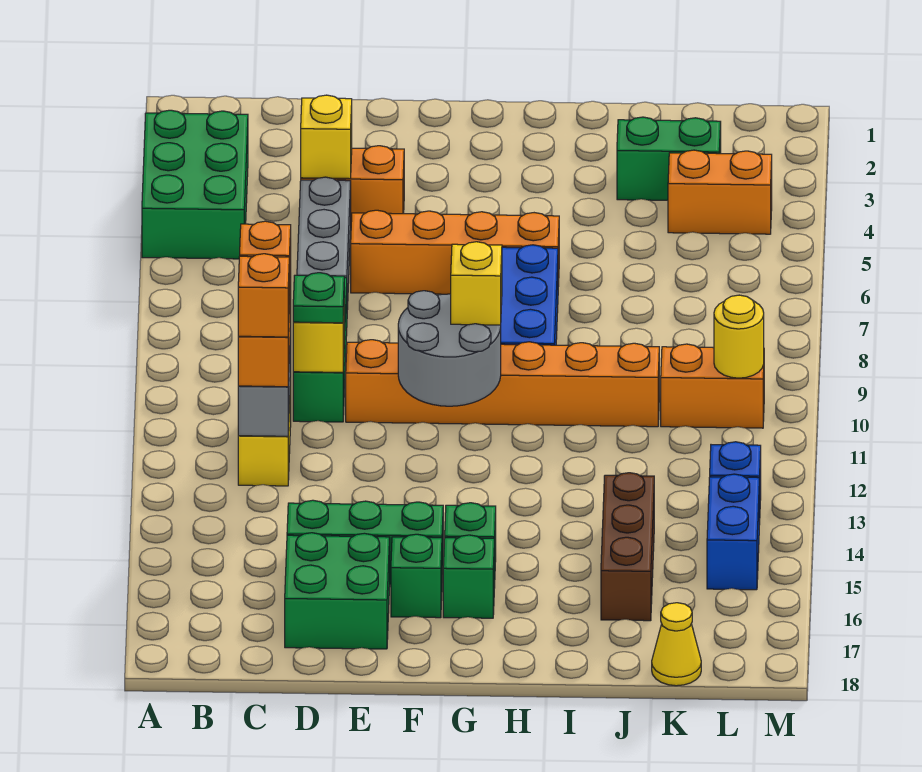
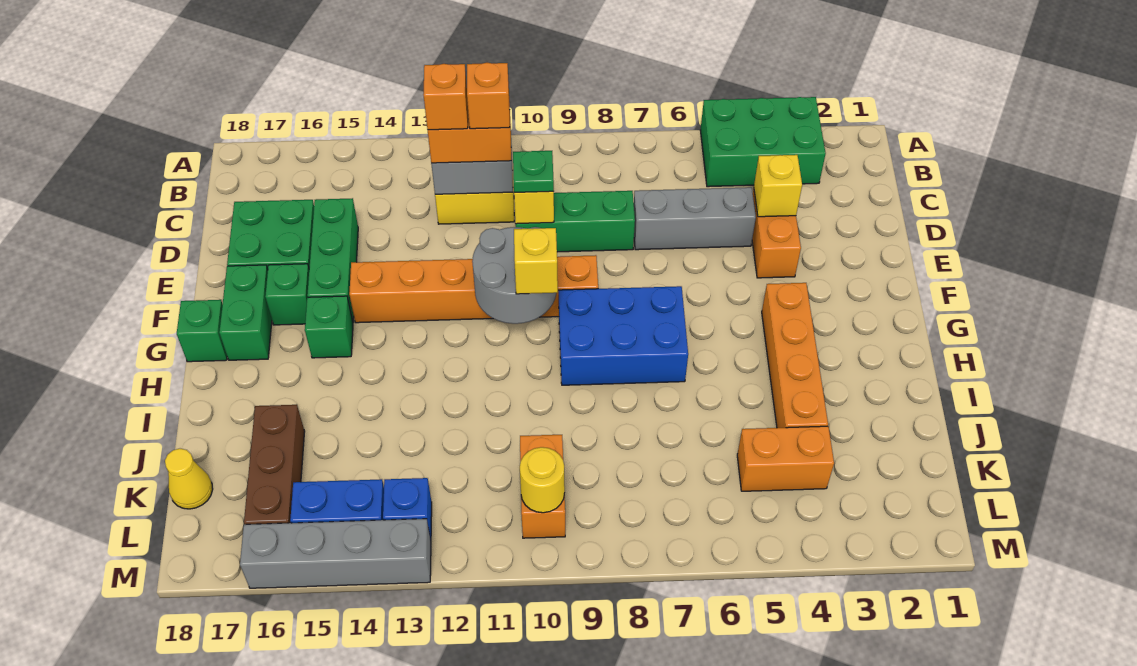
orange brick E6:H6 level 1 -> orange brick G4:J4 level 1
orange brick E10:J10 level 1 -> orange brick F9:F14 level 1
green brick G16 level 1 -> green brick G18 level 1
green brick J3:K3 level 1 -> green brick F17:G17 level 1
brown brick J14:J16 level 1 -> brown brick J16:L16 level 1
orange brick K4:L4 level 1 -> orange brick K4:K5 level 1
none -> grey brick M13:M16 level 1

